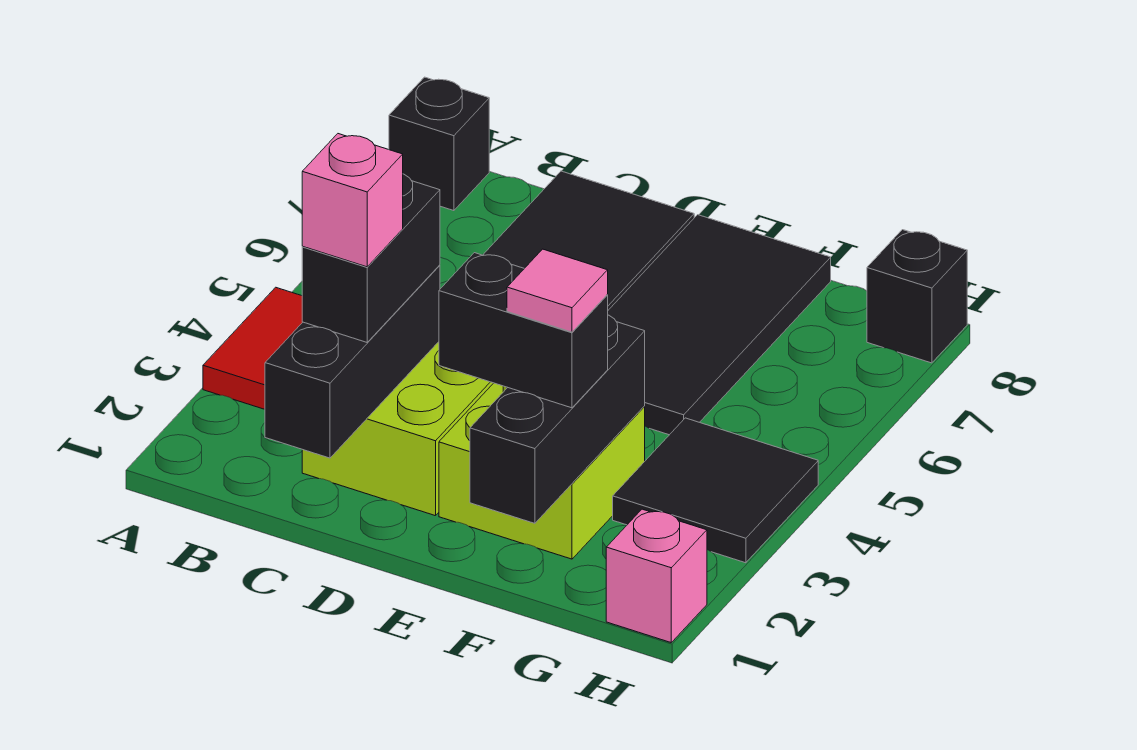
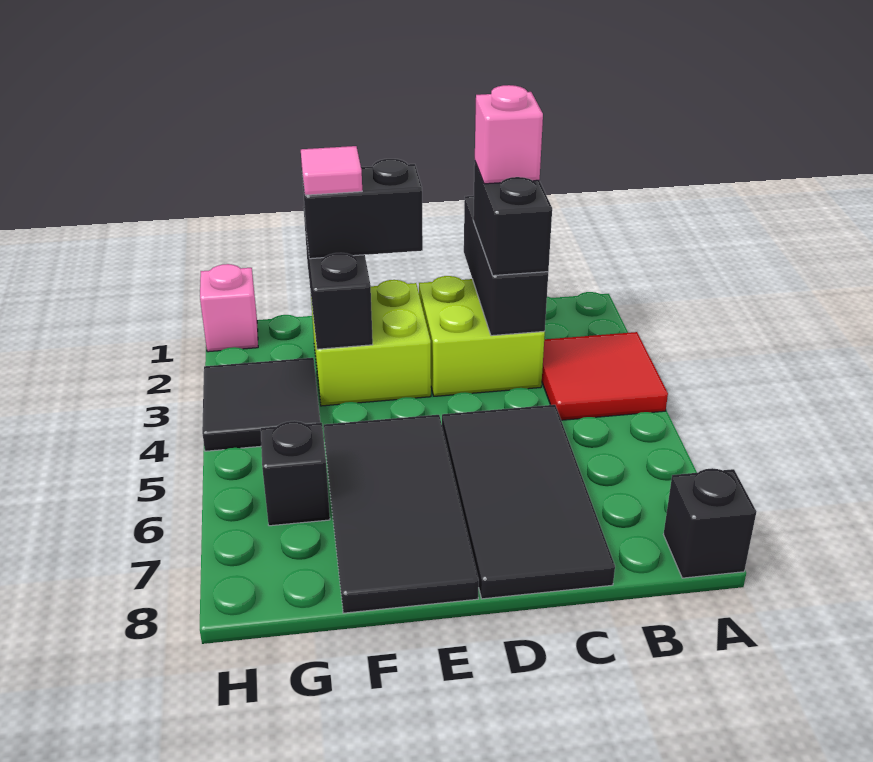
black brick H8 level 1 -> black brick G6 level 1

